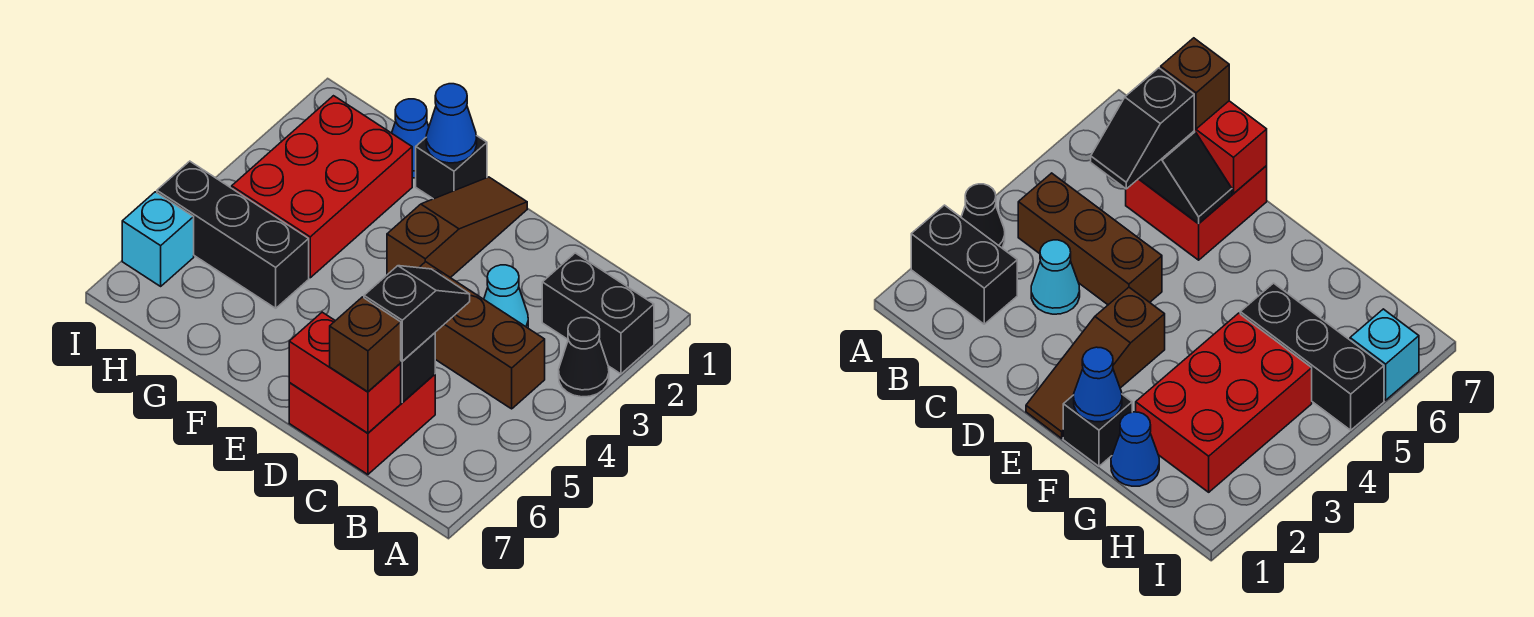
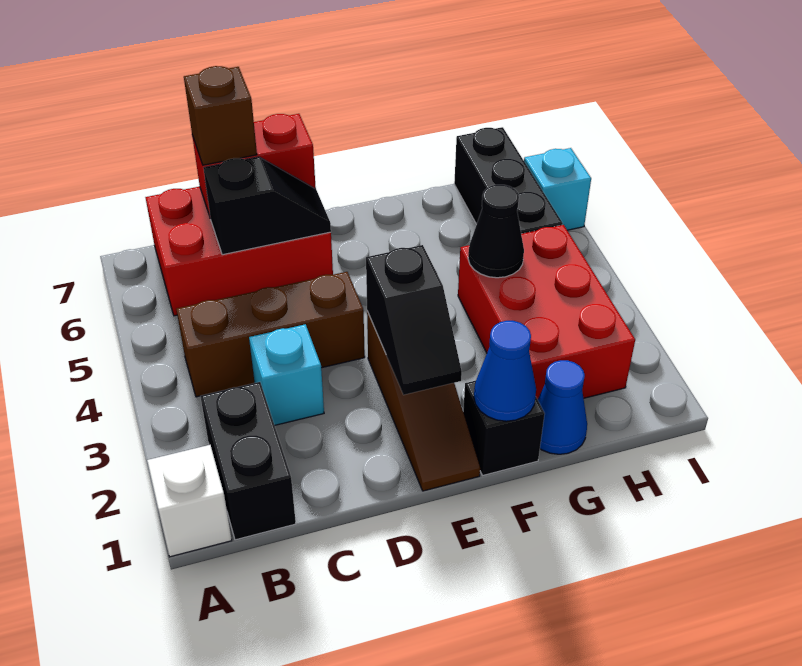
none -> white brick A1 level 1
black brick A2:B2 level 1 -> black brick B1:B2 level 1
black cone A3 level 1 -> black cone G4 level 2
cyan cone C3 level 1 -> cyan brick C3 level 1
black slope C5:C6 level 3 top 6 -> black slope E2:E3 level 2 top 3
red brick C6:D7 level 1 -> red brick B6:D7 level 1
black brick G5:I5 level 1 -> black brick H5:H7 level 1

